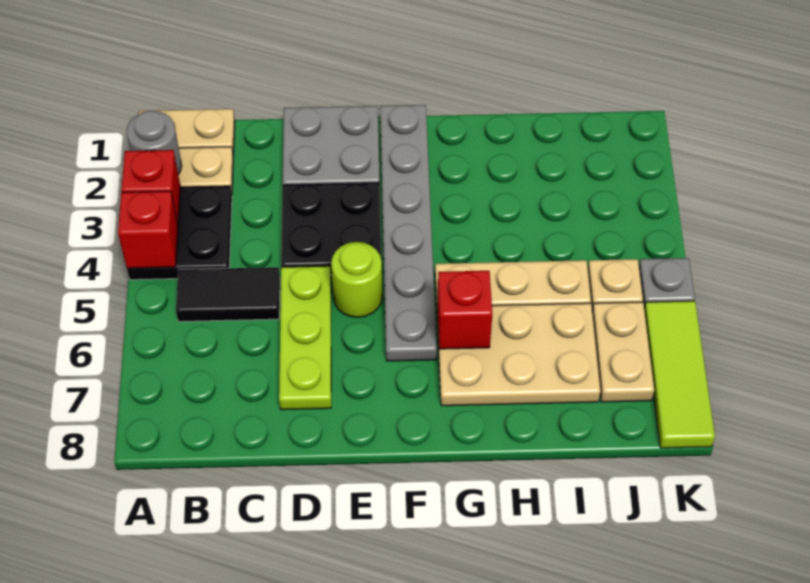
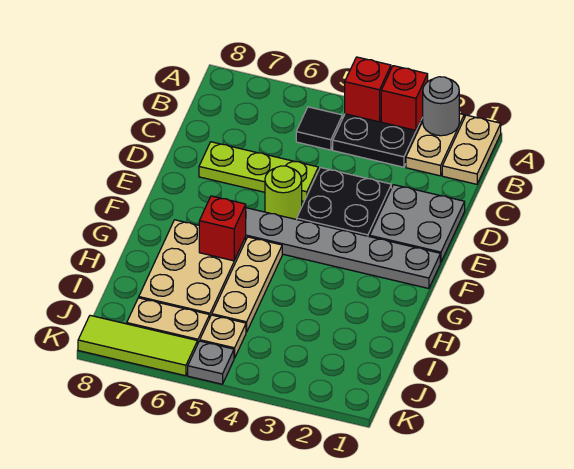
black tile B5:C5 level 1 -> black tile B5 level 1

